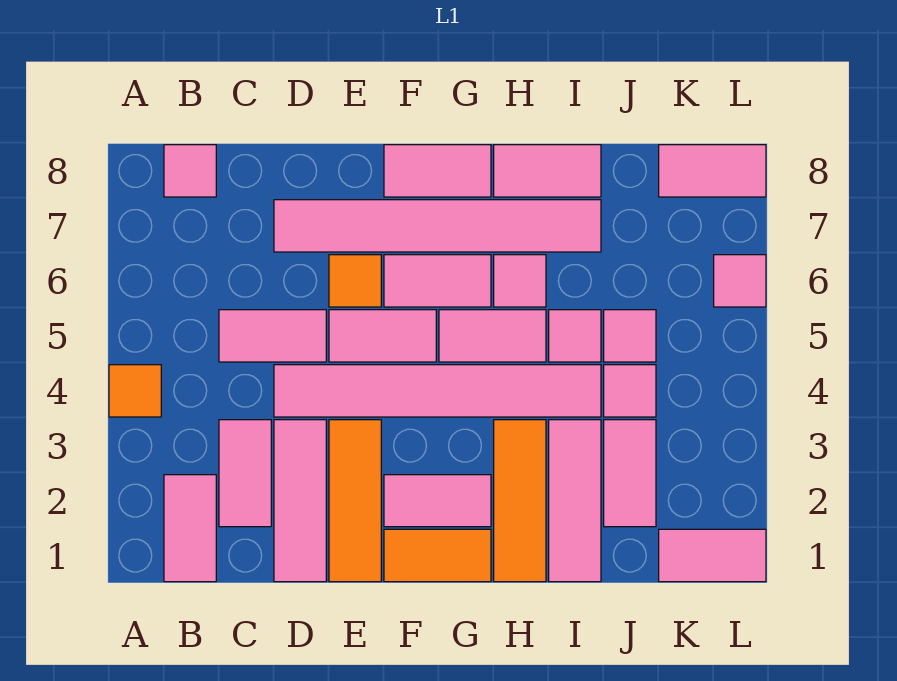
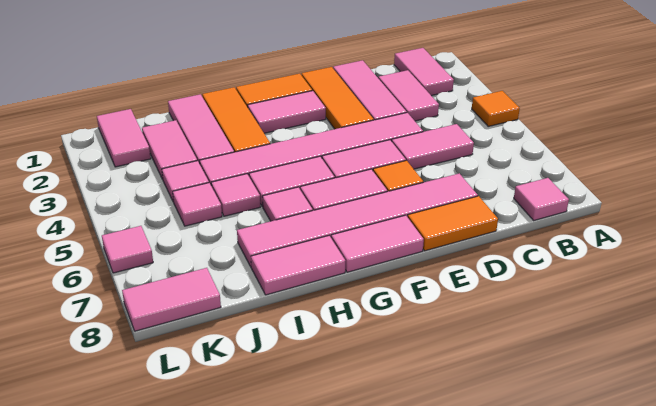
none -> orange tile D8:E8 level 1
pink tile K1:L1 level 1 -> pink tile K1:K2 level 1

